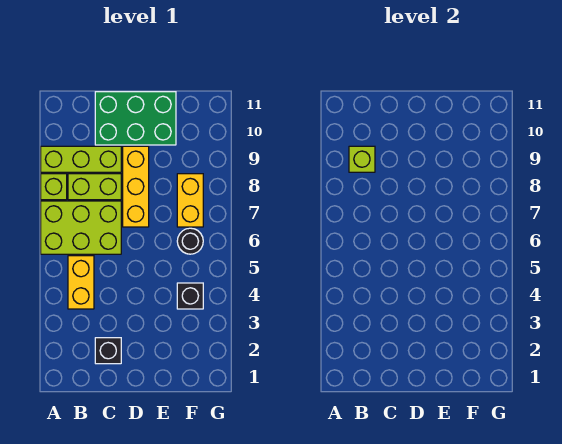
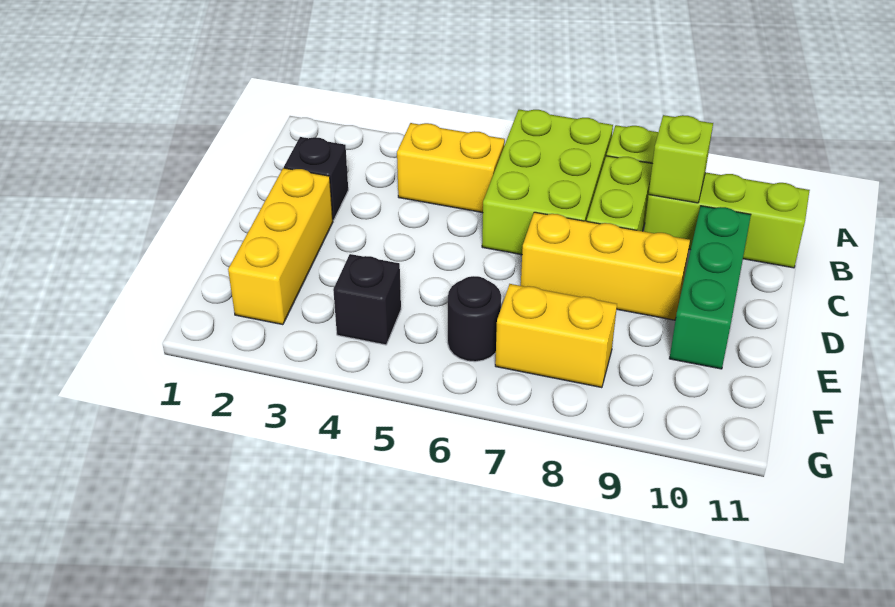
lime brick A9:C9 level 1 -> lime brick B9:B11 level 1
green brick C10:E11 level 1 -> green brick C10:E10 level 1
none -> yellow brick D2:F2 level 1

